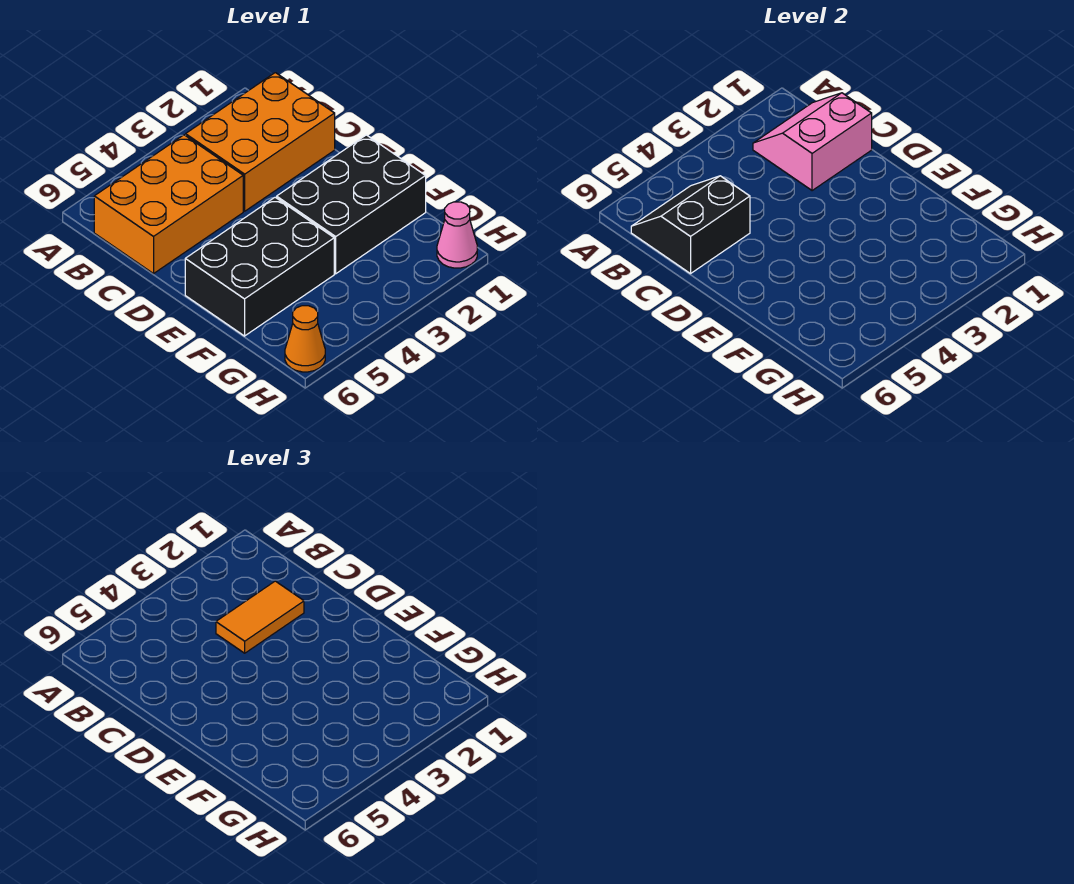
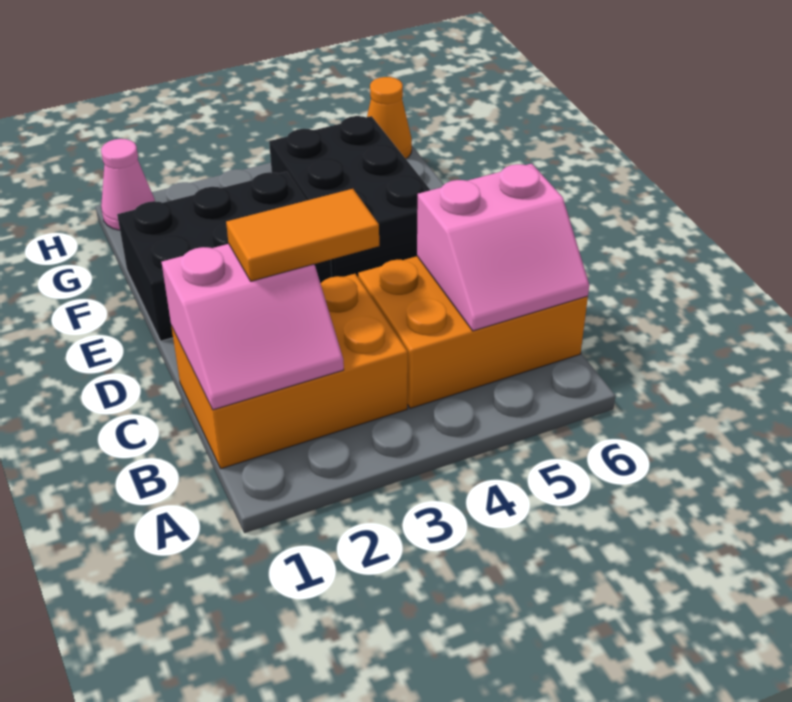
black slope B5:C6 level 2 top C -> pink slope B5:C6 level 2 top C
black brick E4:F6 level 1 -> black brick E4:G5 level 1

